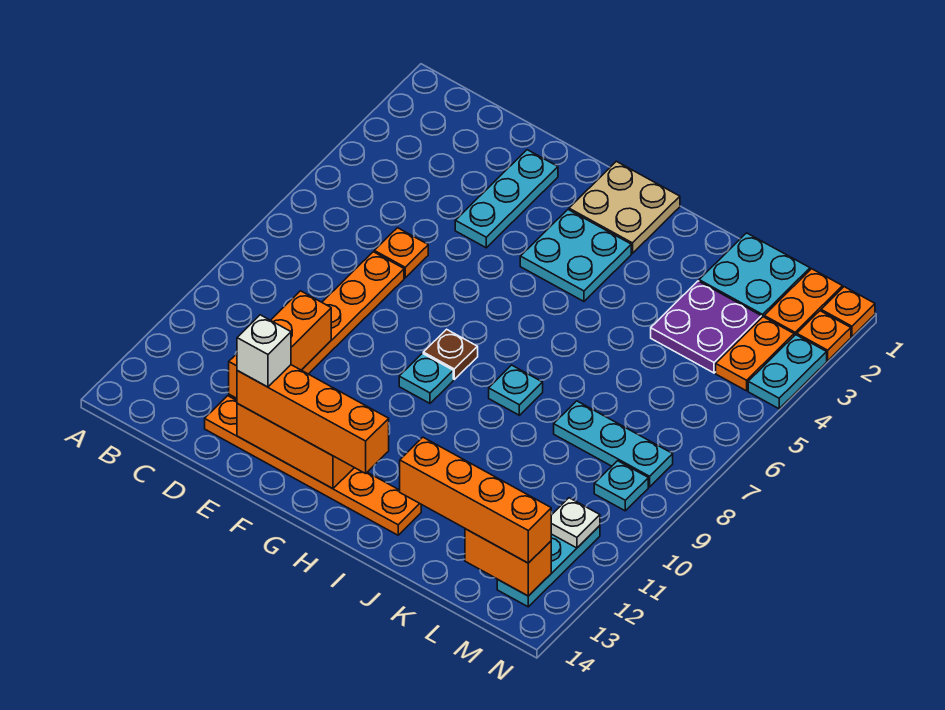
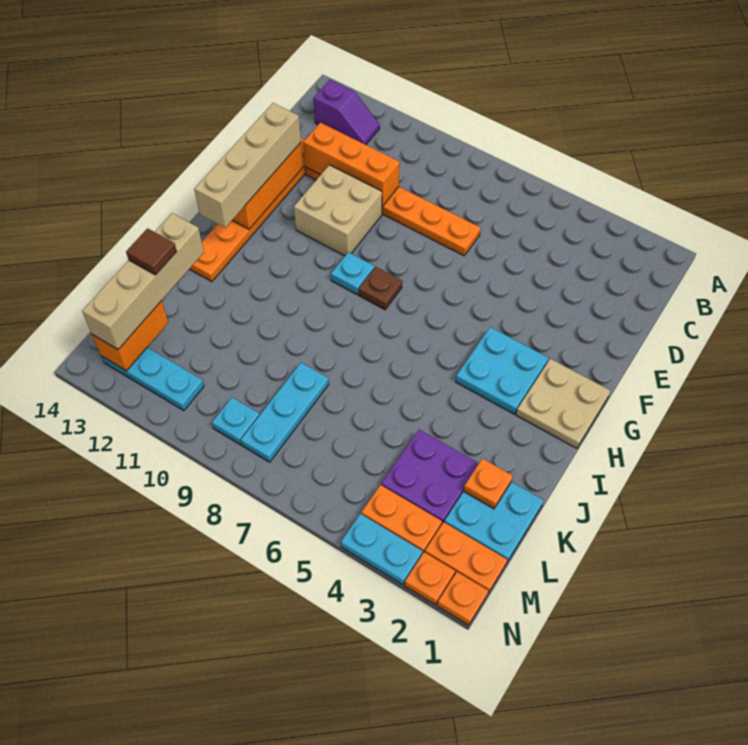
none -> purple slope B12:B13 level 1 top 13
orange plate D6 level 1 -> orange plate K2 level 2
cyan plate E2:E4 level 1 -> none
none -> tan brick E10:F11 level 1
orange brick E13:H13 level 3 -> tan brick E13:H13 level 3
white brick E13 level 4 -> none
cyan plate I8 level 1 -> none
orange brick J13:M13 level 3 -> tan brick J13:M13 level 3
none -> brown tile K13 level 4
white plate M11 level 2 -> none

